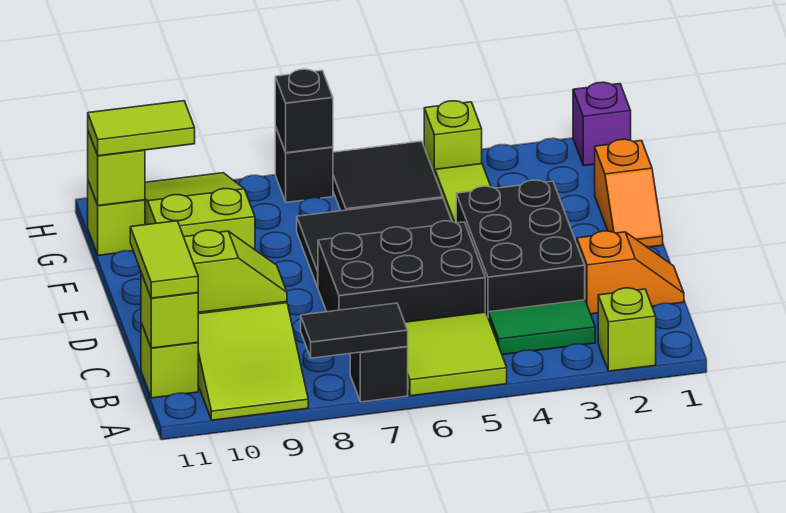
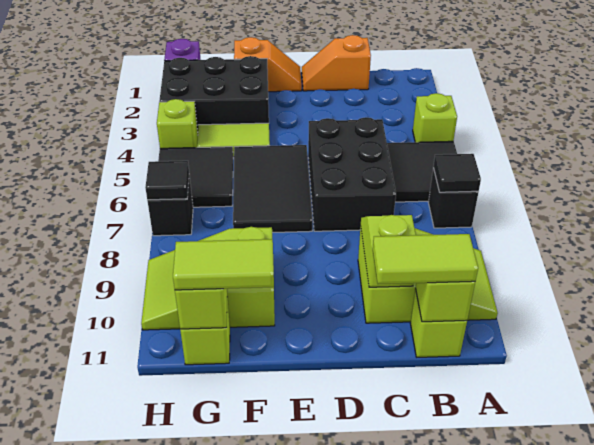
lime brick A2 level 1 -> lime brick A4 level 1
lime tile A5:B6 level 1 -> black tile A5:B6 level 1
black tile A7:A8 level 2 -> black tile A7 level 2
green tile B3:B4 level 1 -> none
orange slope C1:C2 level 1 top 2 -> orange slope C1:D1 level 1 top C
black brick C3:E4 level 1 -> black brick F2:H3 level 1
lime tile G10:G11 level 3 -> lime tile F11:G11 level 3
black brick H7 level 2 -> black tile H7 level 2

